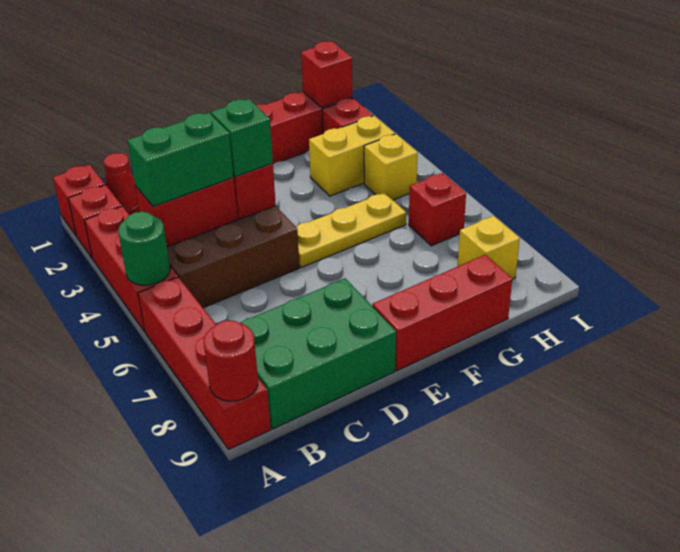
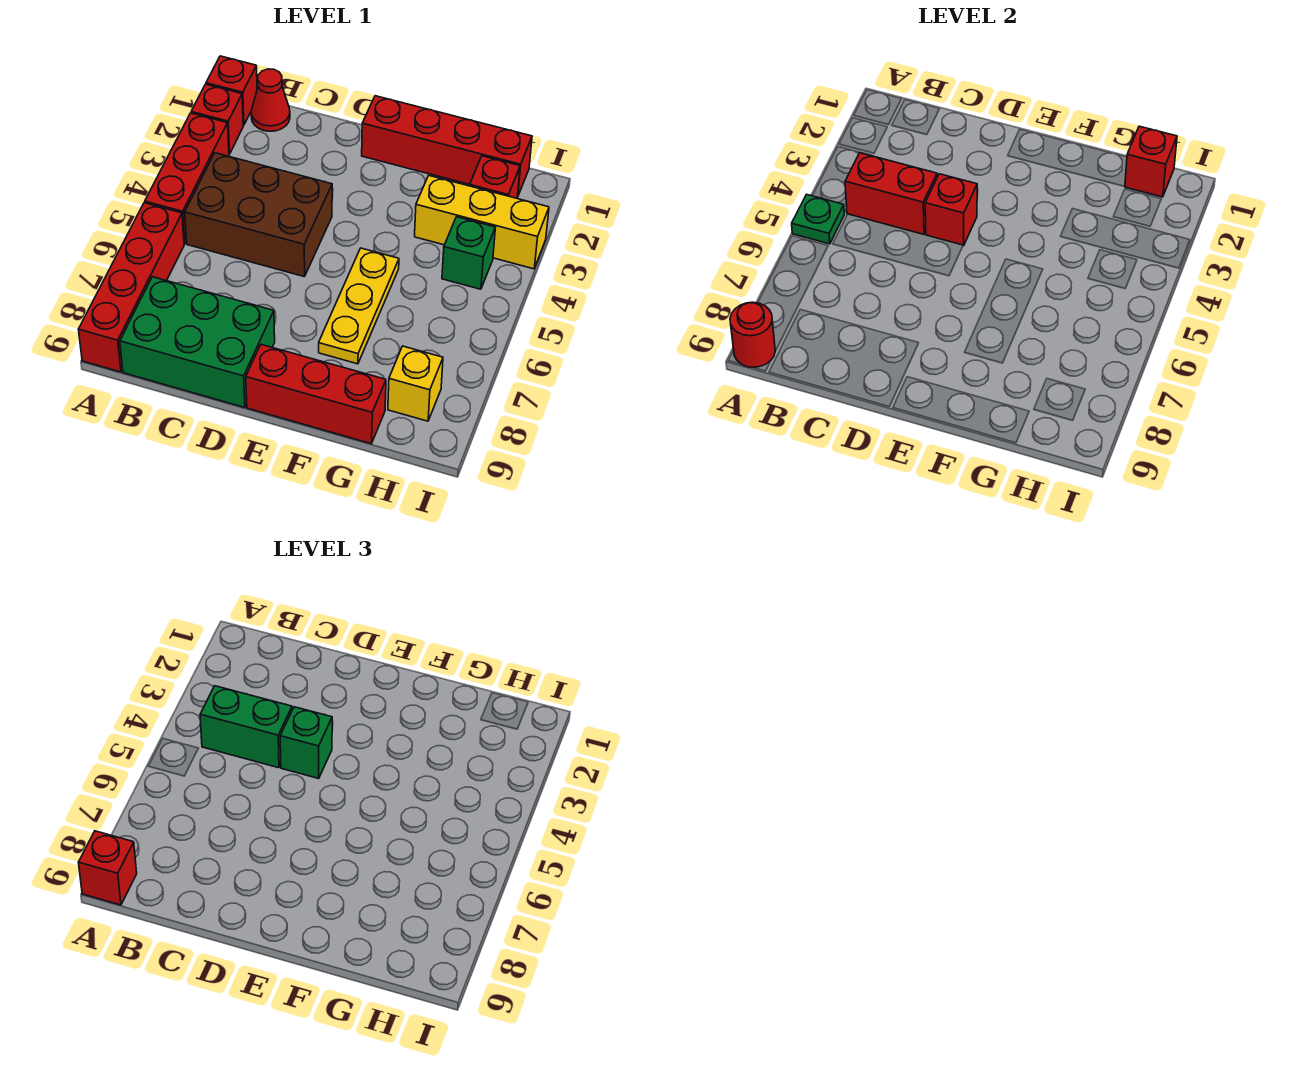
green round brick A5 level 2 -> green plate A5 level 2
yellow plate E5:G5 level 1 -> yellow plate F5:F7 level 1
yellow brick G3:H3 level 1 -> yellow brick G3:I3 level 1
yellow brick H4 level 1 -> green brick H4 level 1
red brick H6 level 1 -> red brick A9 level 3

